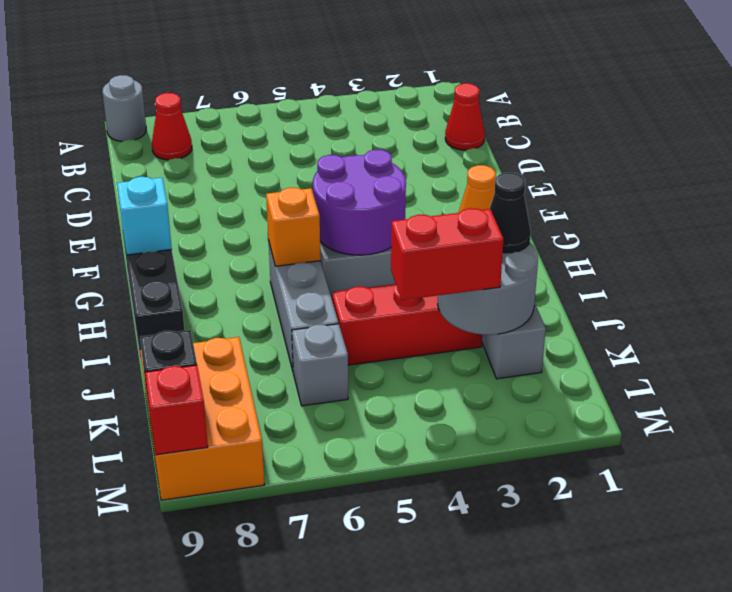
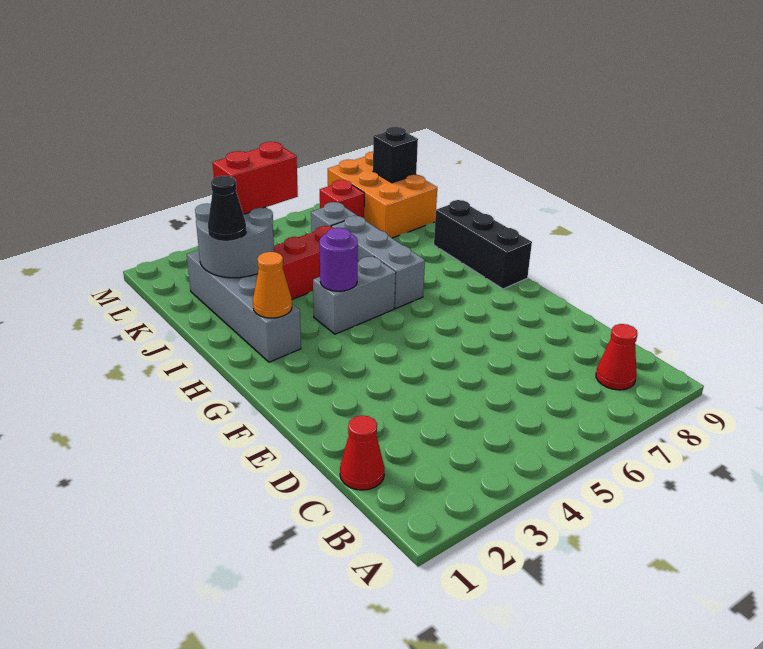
grey round brick A9 level 1 -> none
purple round brick G4:H5 level 2 -> purple round brick H4 level 2
cyan brick G9 level 2 -> none
orange brick H6 level 2 -> none
red brick M9 level 2 -> red brick L7 level 1

